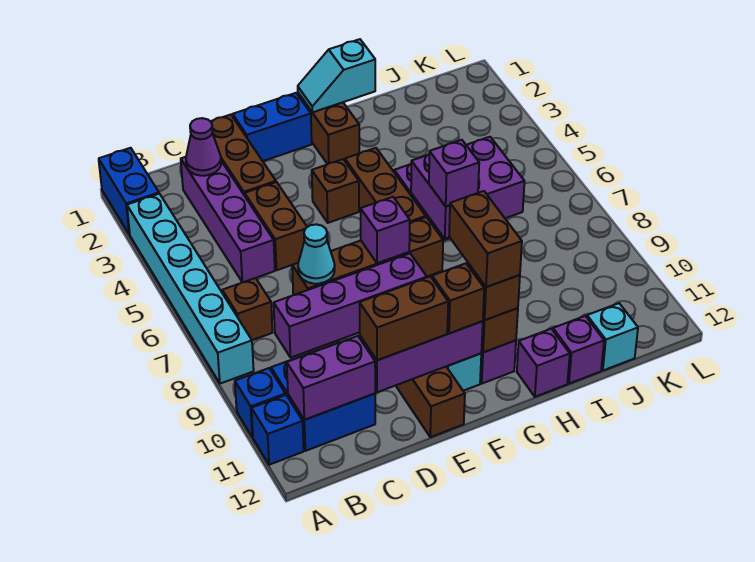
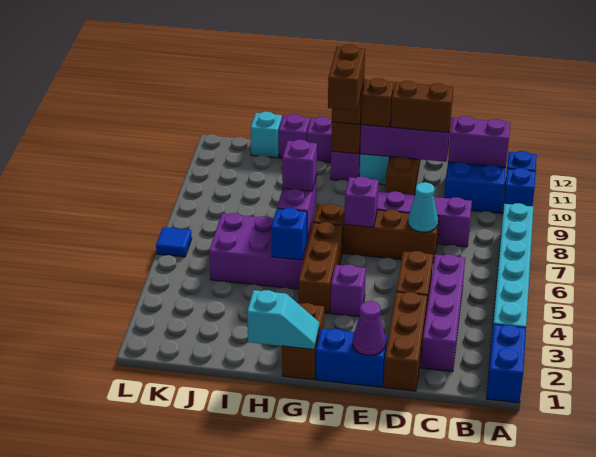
brown brick B7 level 1 -> none
purple cone C2 level 2 -> purple cone E1 level 2
brown brick F4 level 1 -> purple brick F4 level 1
none -> blue brick H5 level 2
none -> blue tile L6 level 1

